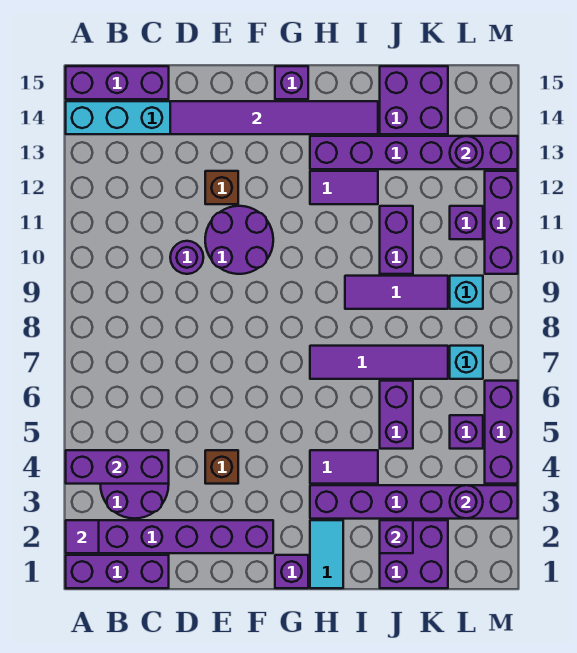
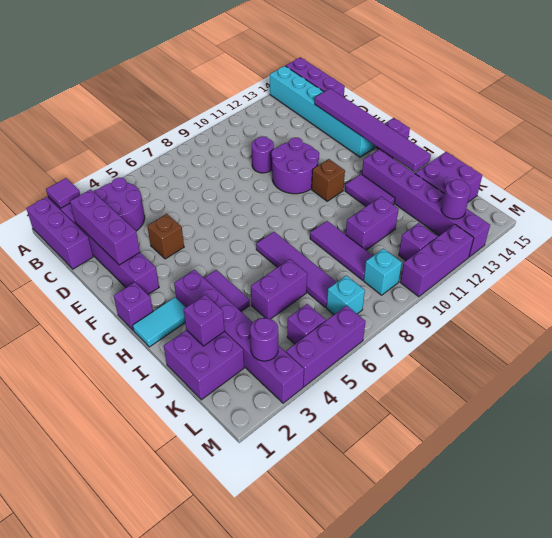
purple brick A4:C4 level 2 -> purple brick C2:E2 level 2
brown brick E12 level 1 -> brown brick G11 level 1

